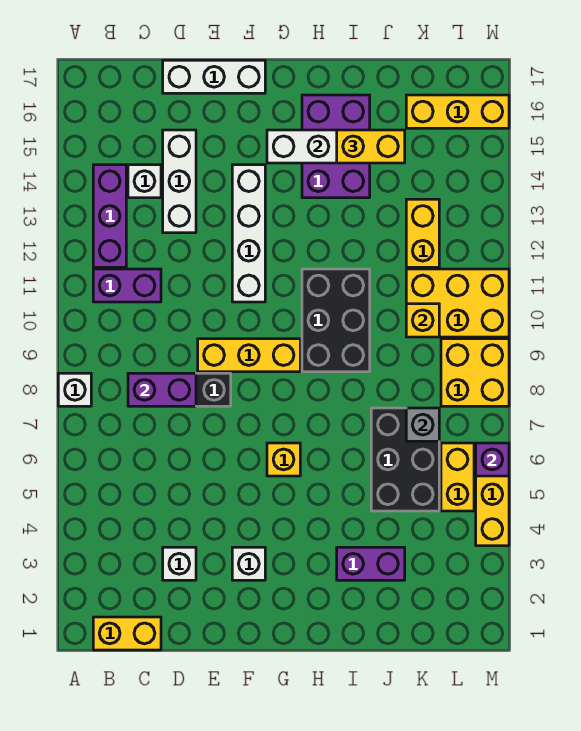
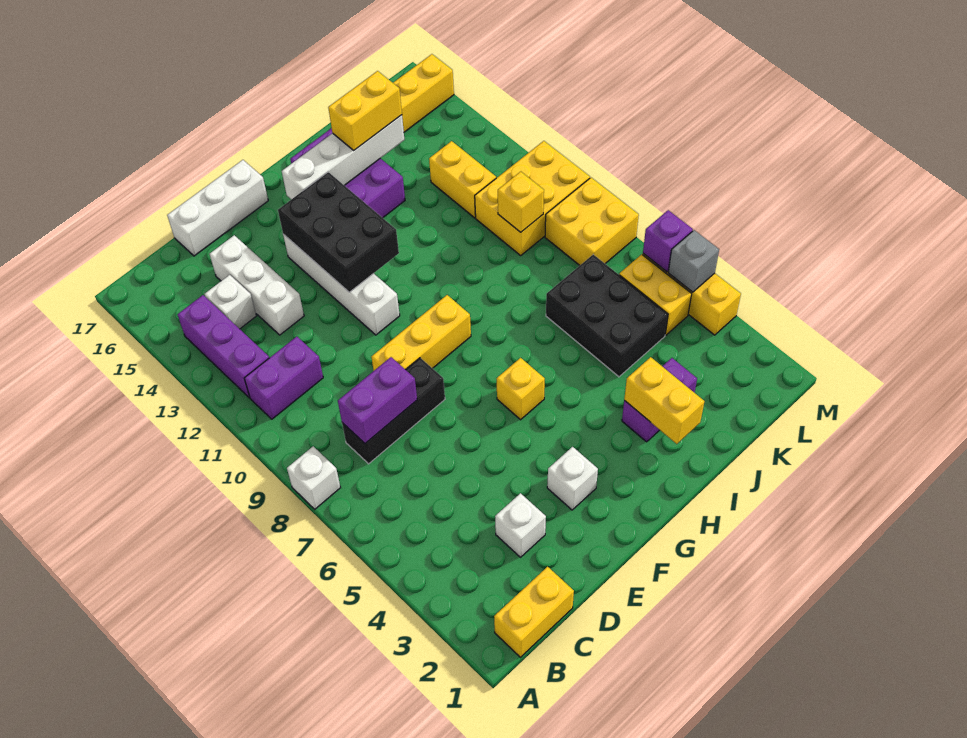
black brick H9:I11 level 1 -> black brick F12:G14 level 2
none -> yellow brick I2:I3 level 2
grey brick K7 level 2 -> grey brick M5 level 2

